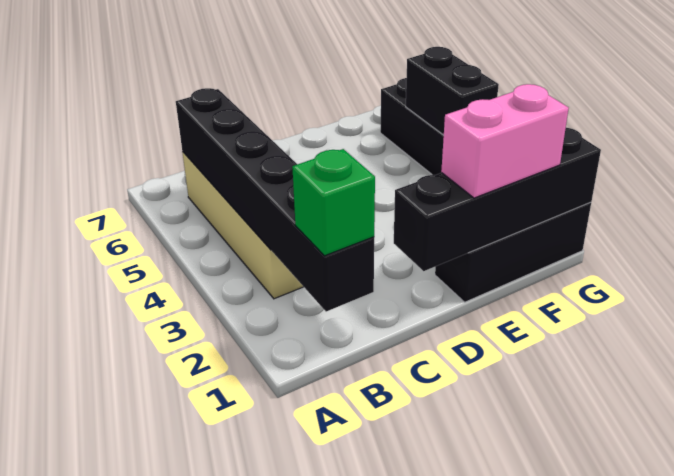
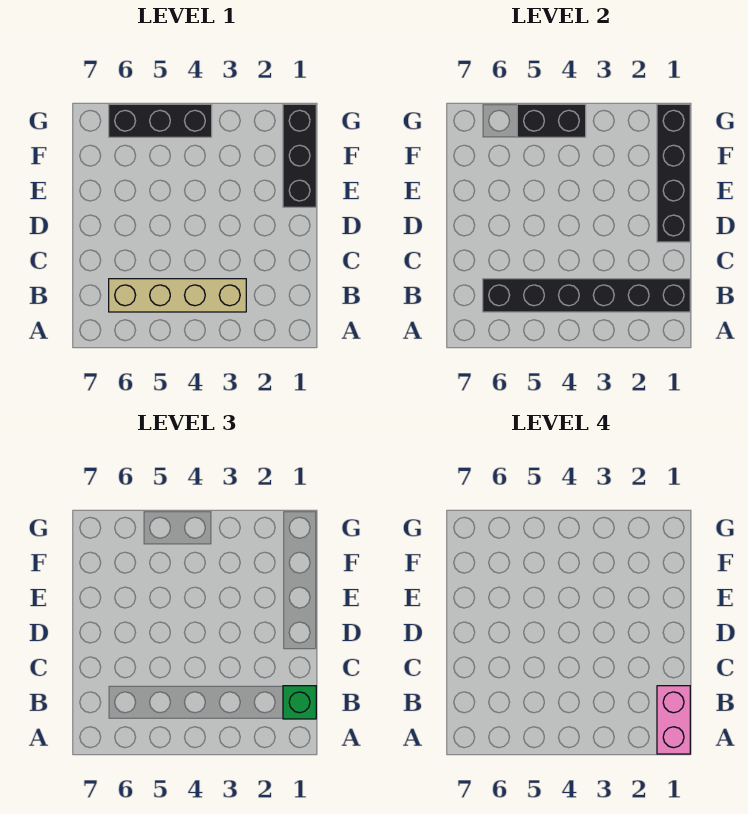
pink brick E1:F1 level 3 -> pink brick A1:B1 level 4

